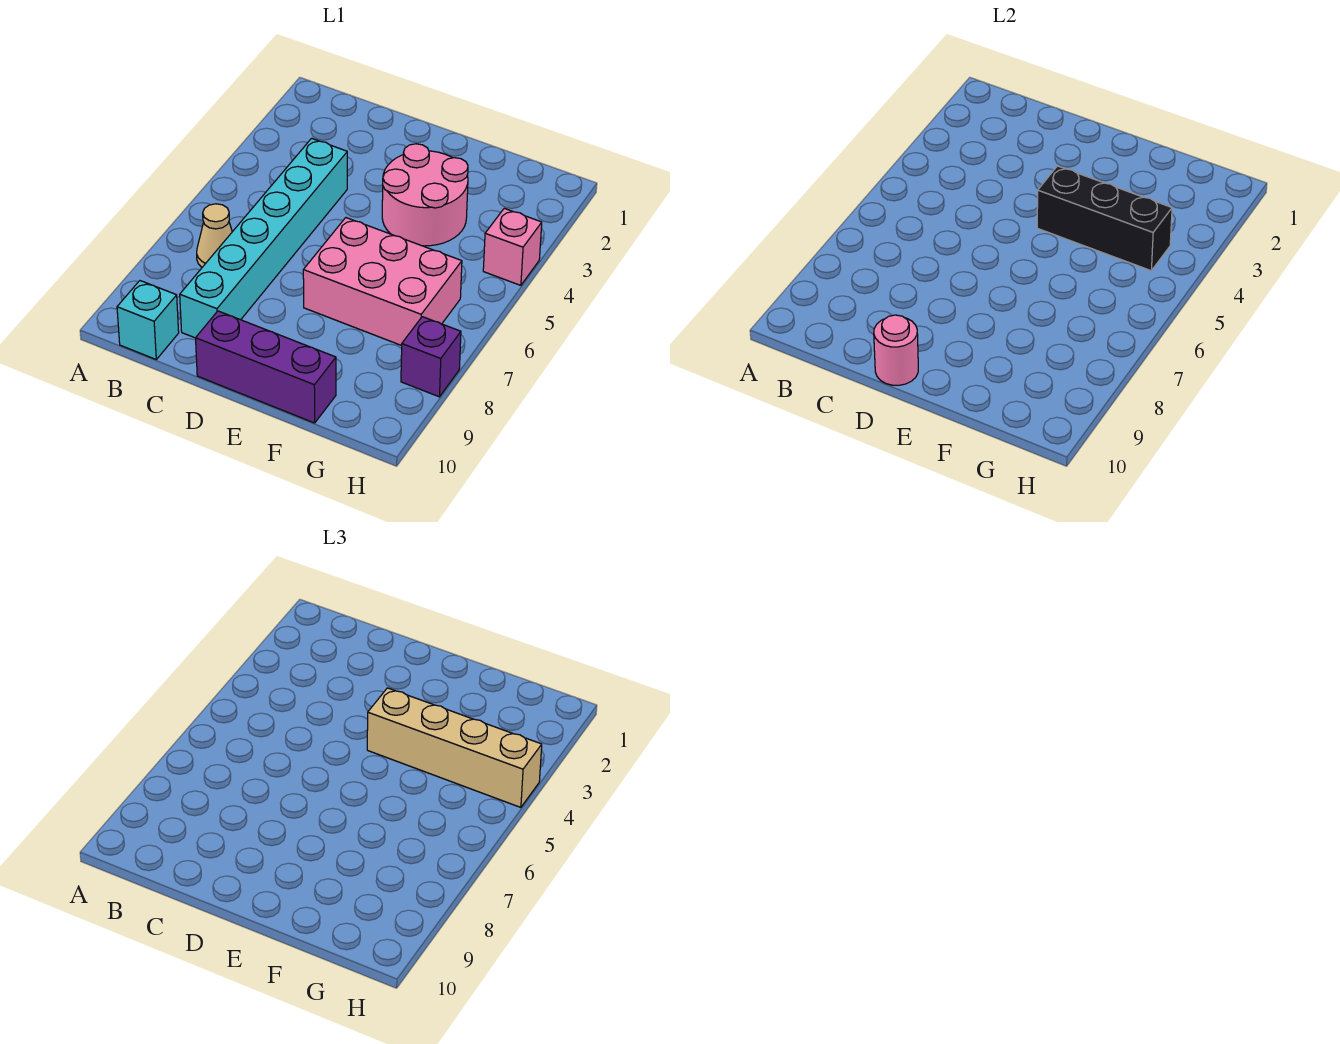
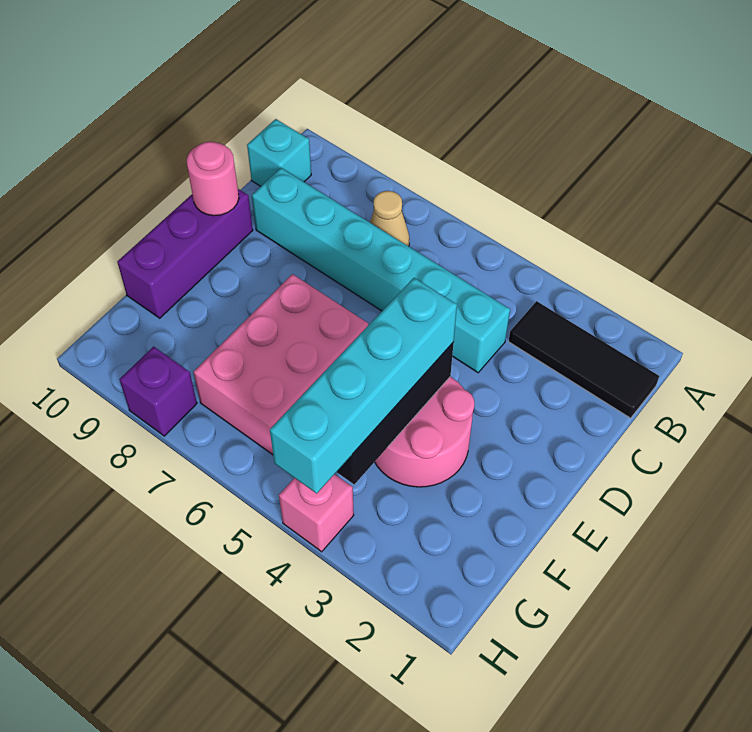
none -> black tile B1:B3 level 1
tan brick E4:H4 level 3 -> cyan brick E4:H4 level 3

